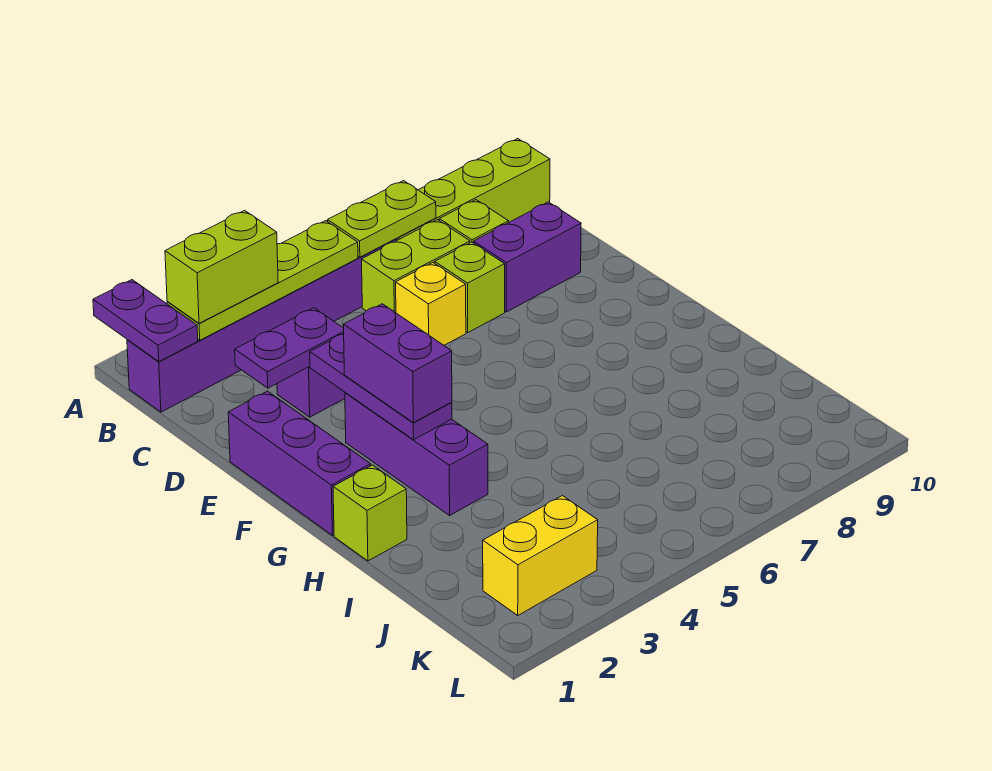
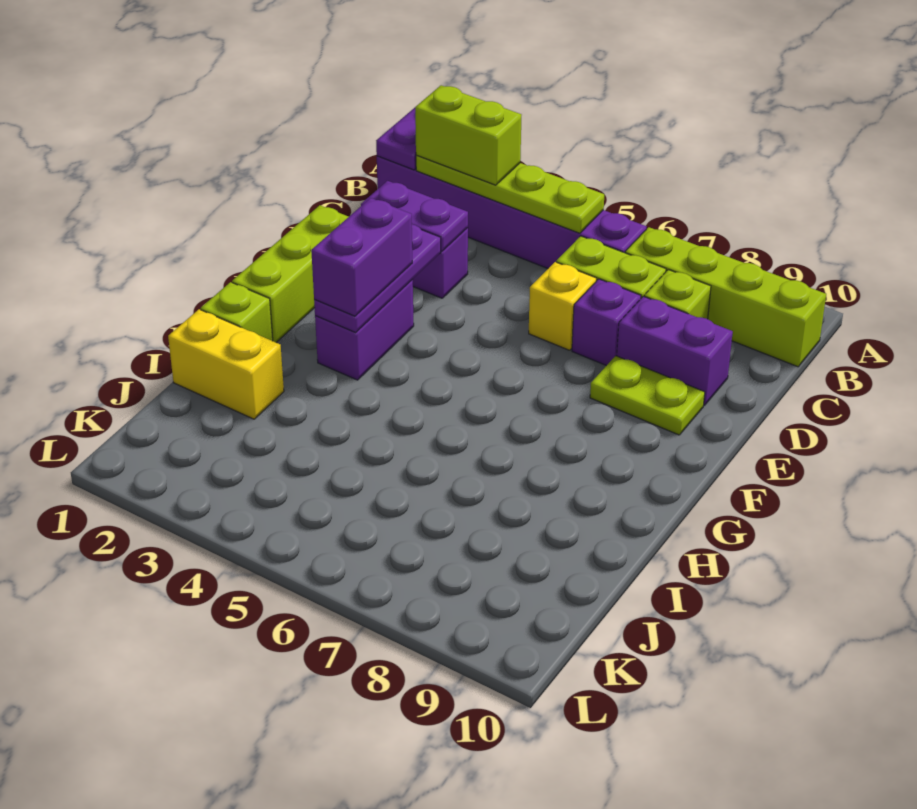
lime plate B6:B7 level 2 -> lime plate E8:E9 level 1
lime brick D7 level 1 -> purple brick D7 level 1
purple brick E1:G1 level 1 -> lime brick E1:G1 level 1
purple brick F3:H3 level 1 -> purple brick F3:G3 level 1
yellow brick K2:K3 level 1 -> yellow brick I1:I2 level 1

